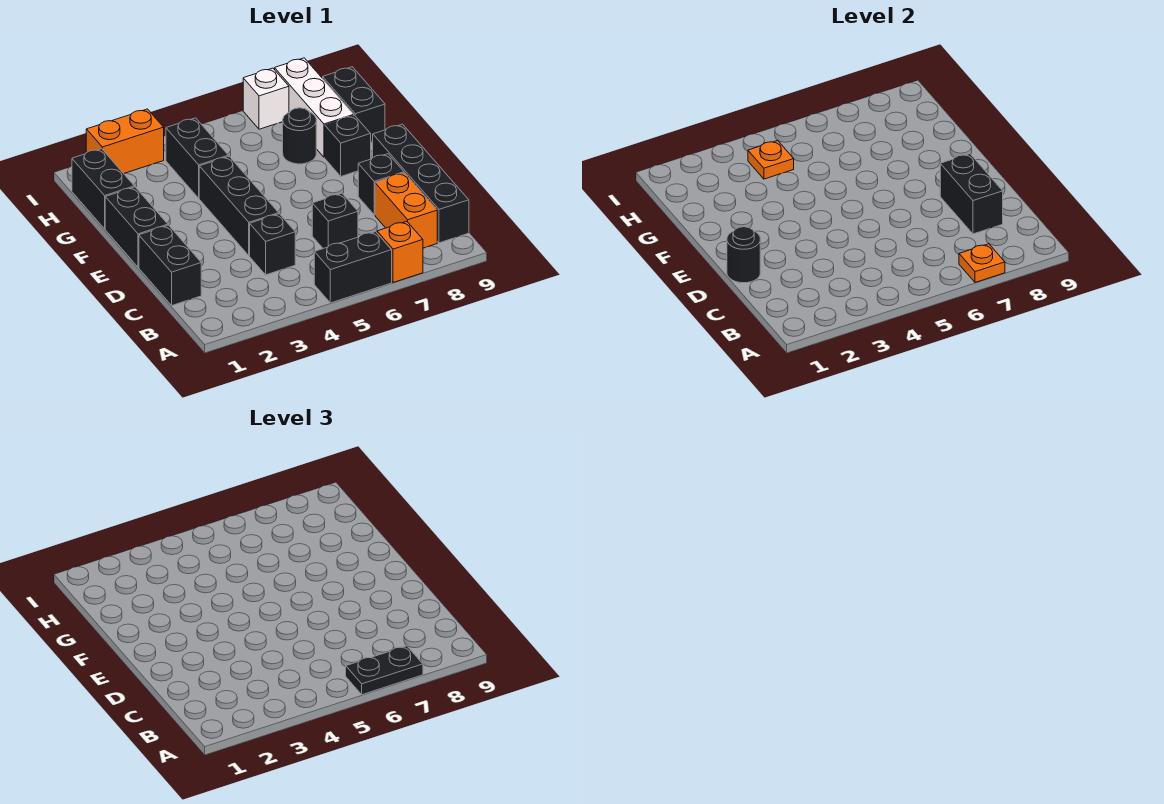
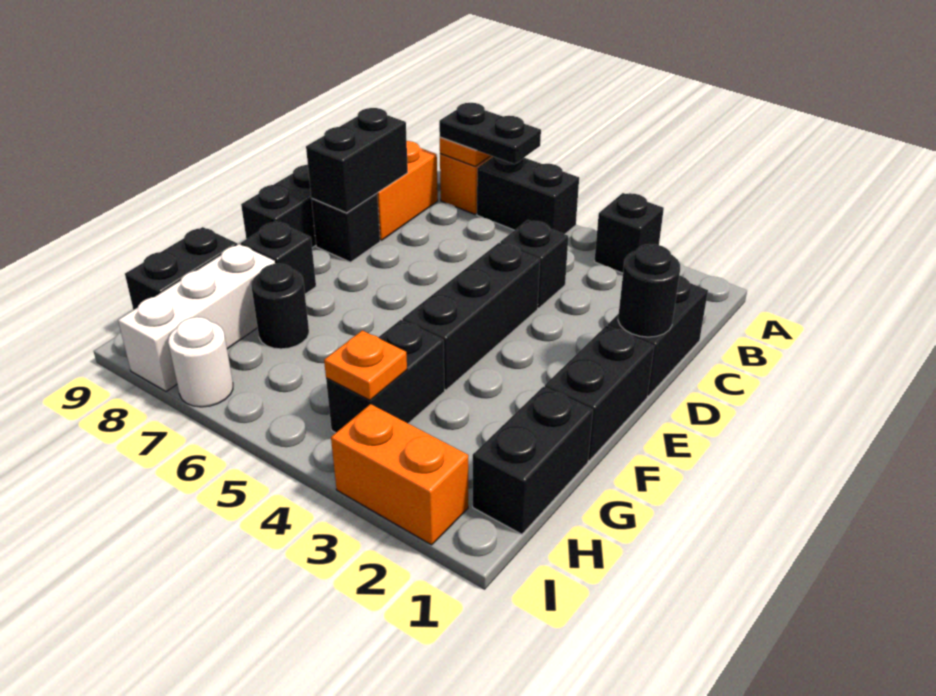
black brick C6 level 1 -> black brick A3 level 1
white brick I7 level 1 -> white round brick I7 level 1

